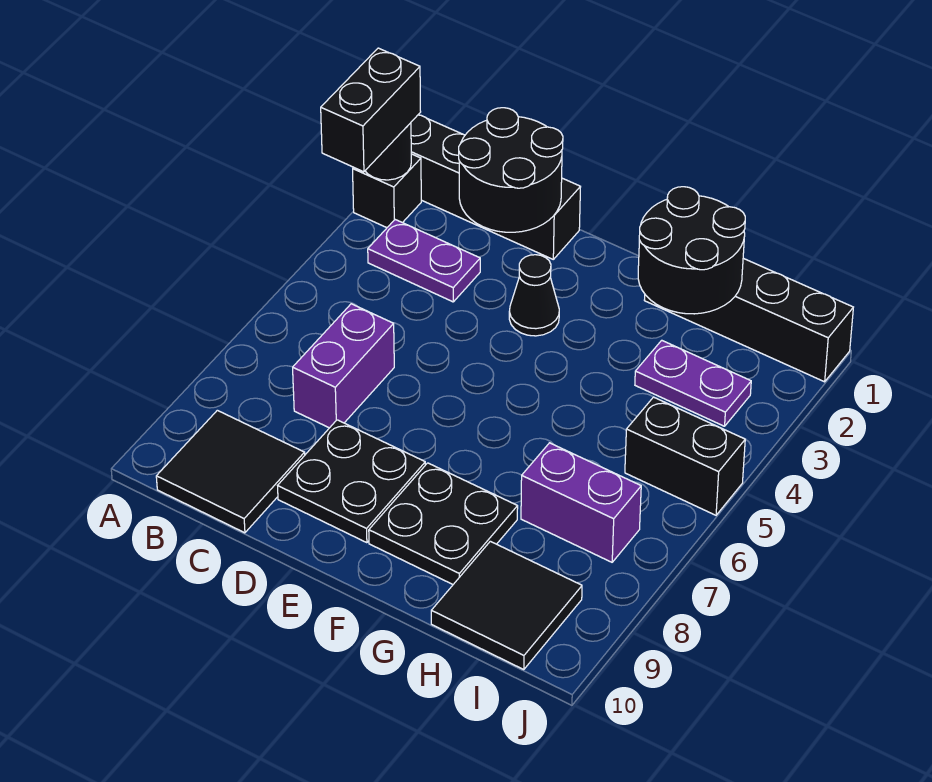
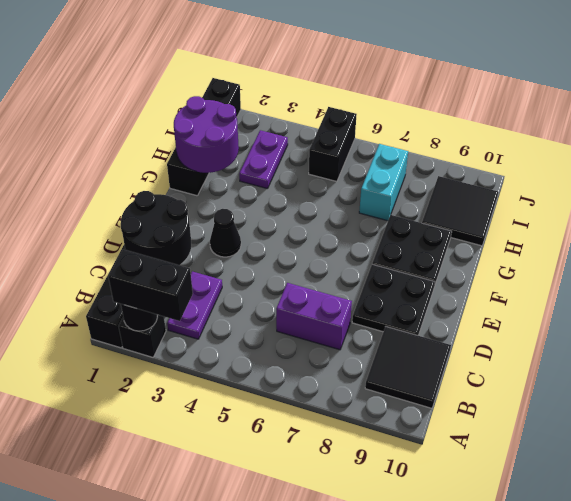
black round brick G1:H2 level 2 -> purple round brick G1:H2 level 2
purple brick H7:I7 level 1 -> cyan brick H7:I7 level 1

